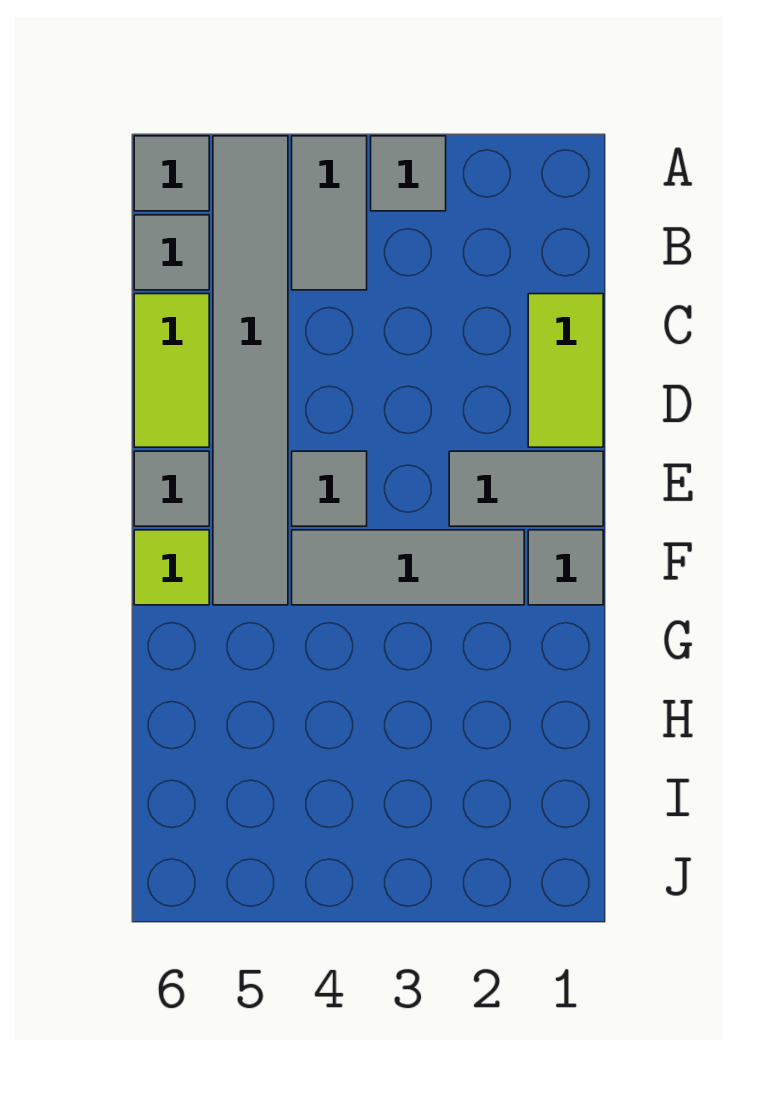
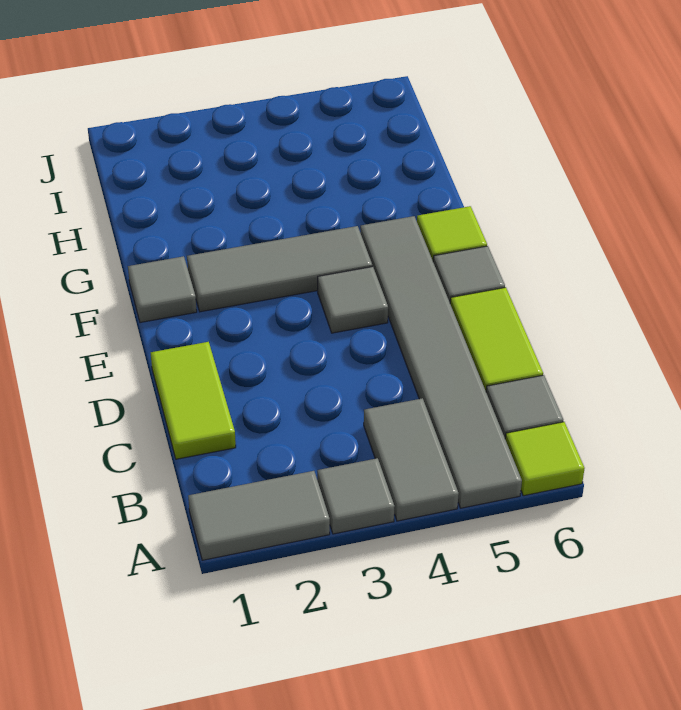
grey tile A6 level 1 -> lime tile A6 level 1
grey tile E1:E2 level 1 -> grey tile A1:A2 level 1

